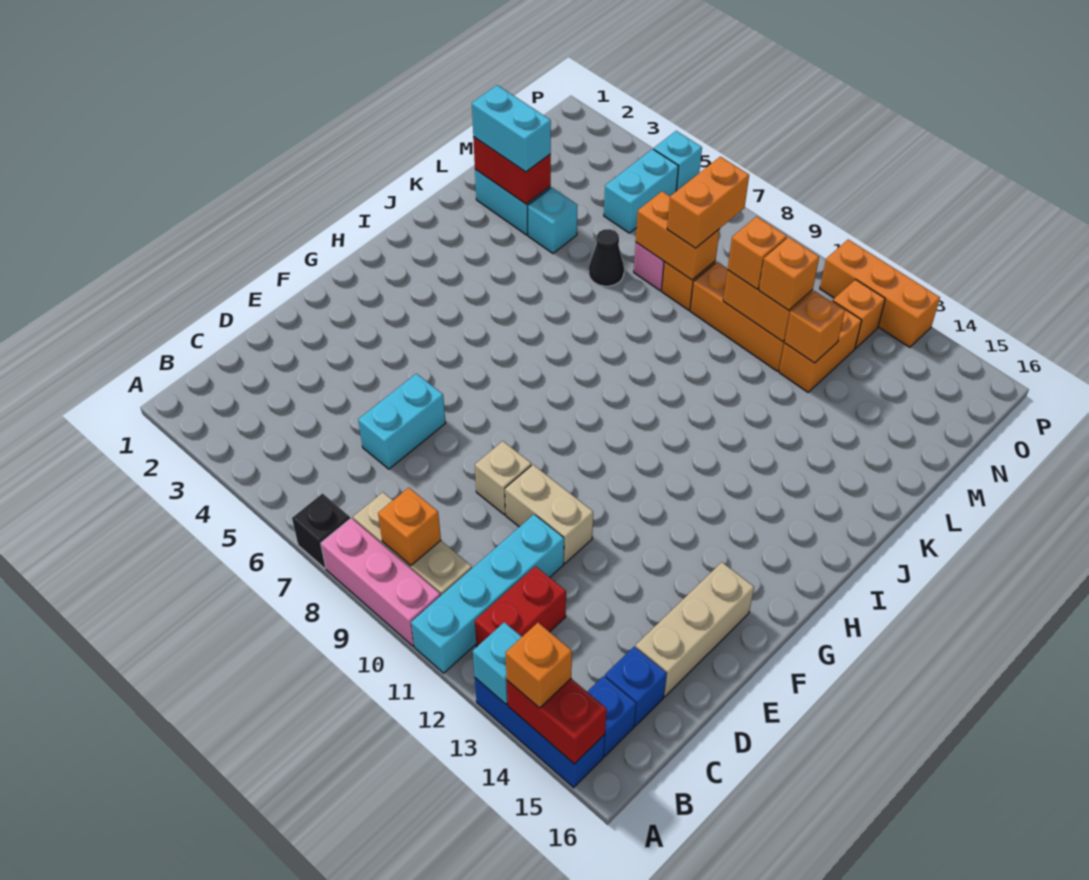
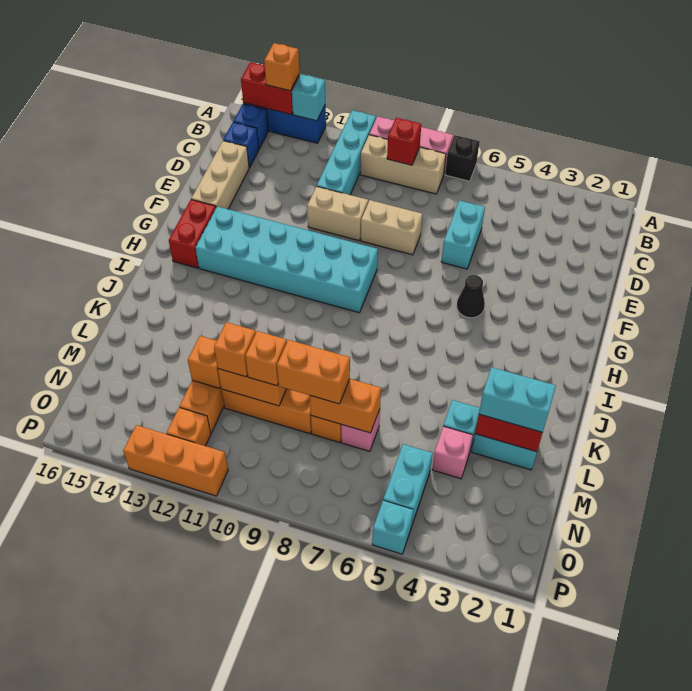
orange brick B9 level 2 -> red brick B9 level 2
red brick B12:C12 level 1 -> red brick G15:H15 level 1
tan brick E9 level 1 -> tan brick E8:E9 level 1
none -> cyan brick G9:H14 level 1
black cone L6 level 1 -> black cone G5 level 1
none -> pink brick M4 level 1
orange brick M8:N8 level 3 -> orange brick M8:M9 level 3

